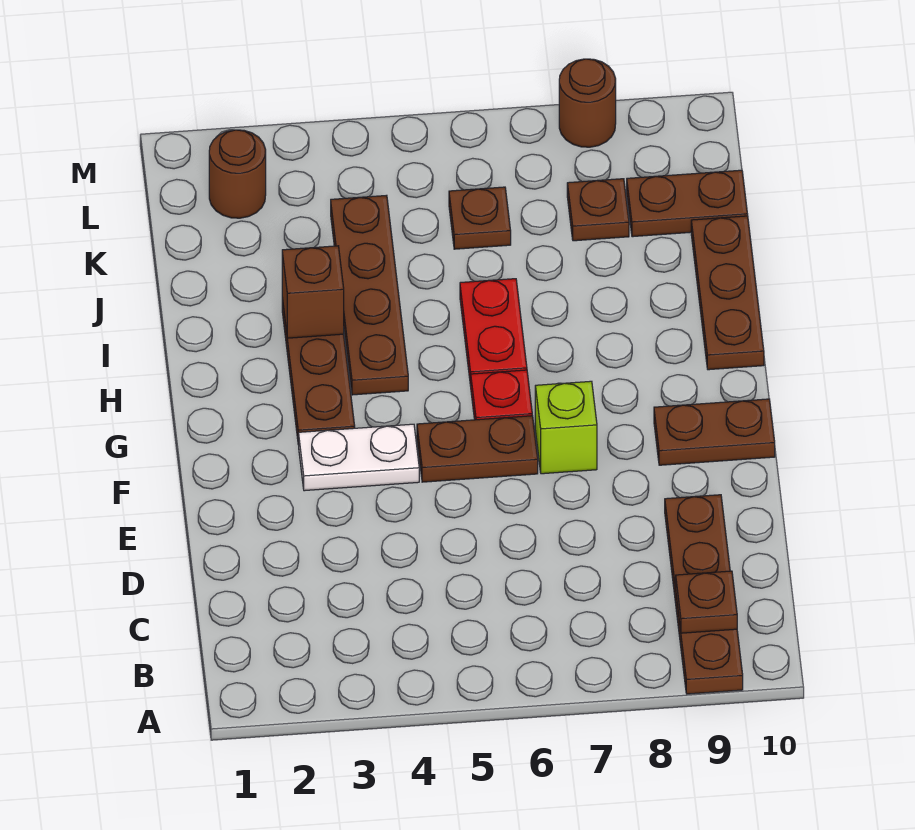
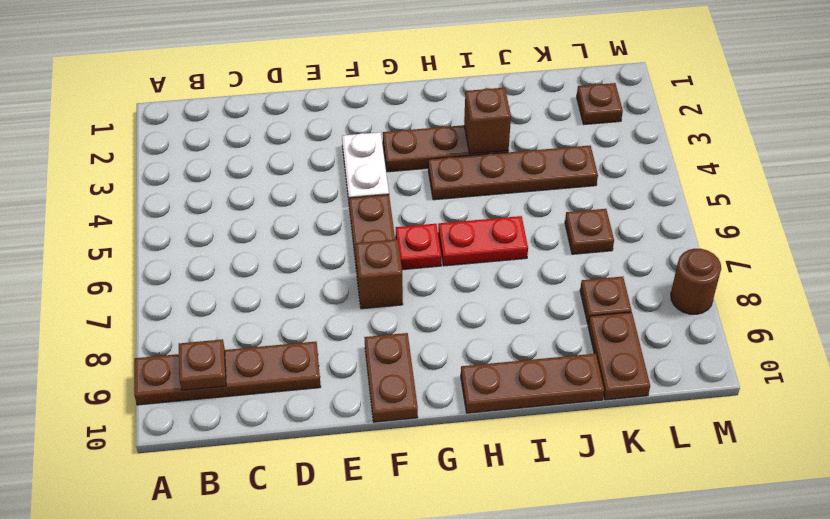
lime brick F7 level 1 -> brown brick F7 level 1
brown round brick L2 level 1 -> brown plate L2 level 1

